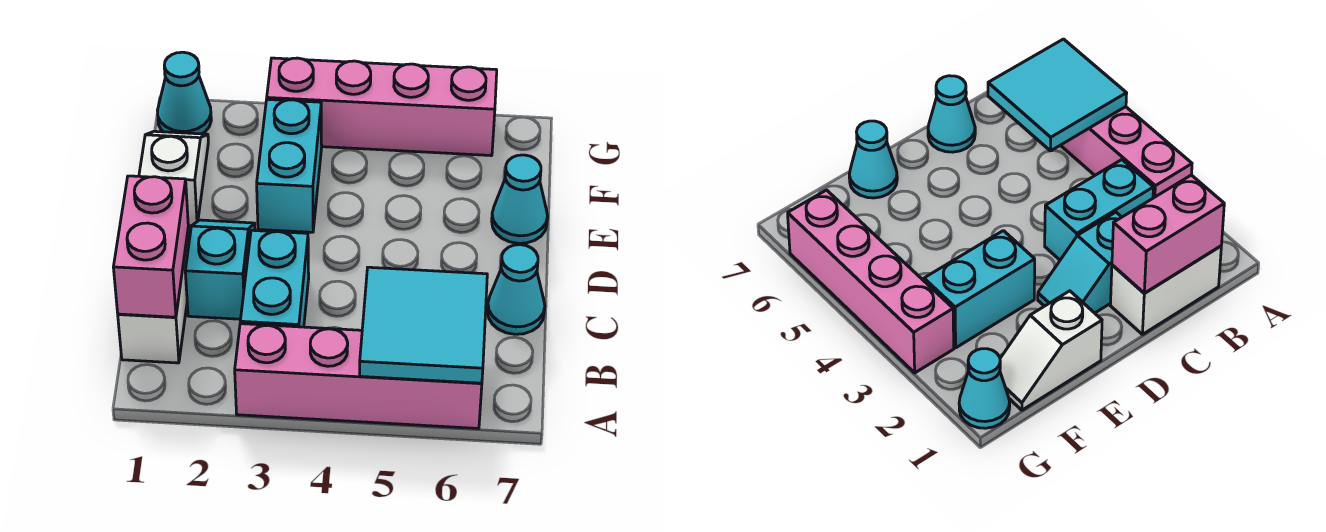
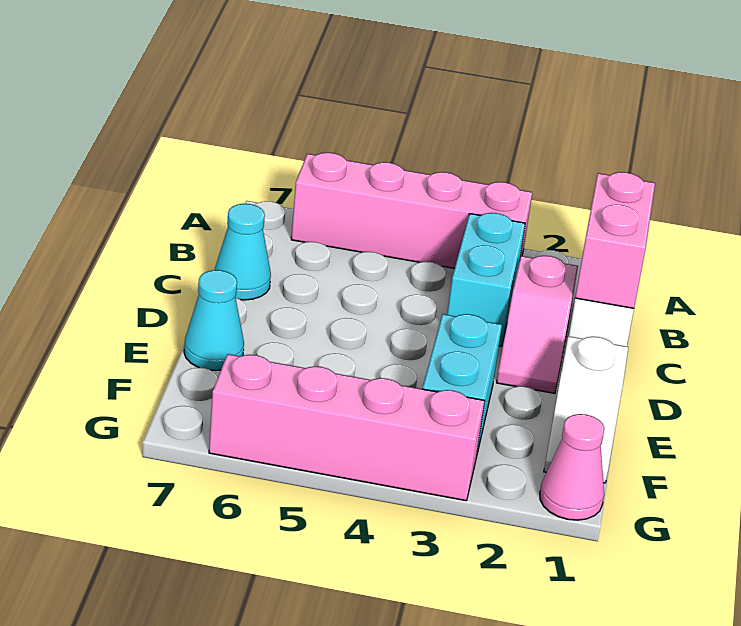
cyan tile A5:B6 level 2 -> none
cyan slope C2:D2 level 1 top C -> pink slope C2:D2 level 1 top C
cyan cone G1 level 1 -> pink cone G1 level 1

